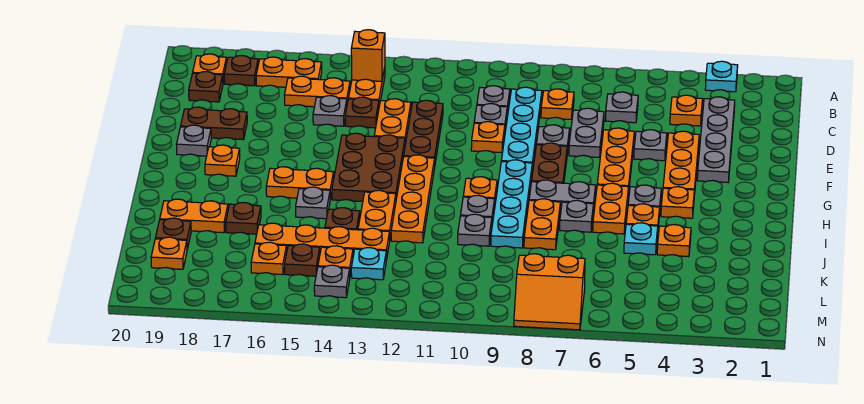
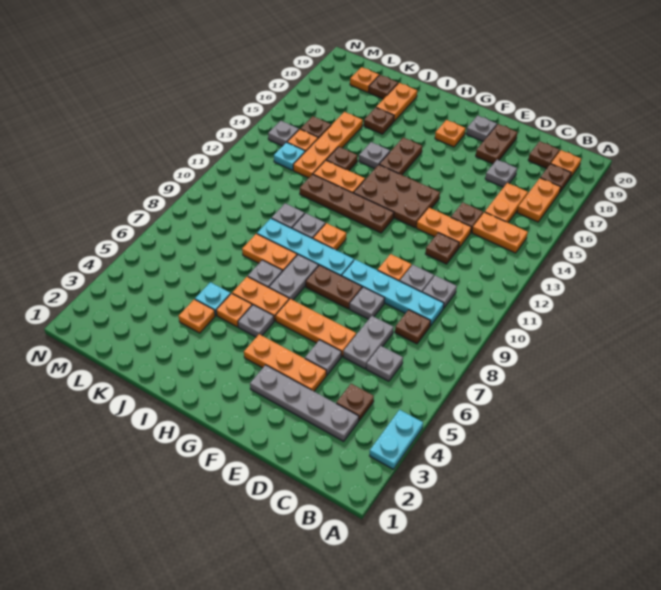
cyan plate A3 level 1 -> cyan plate A3:A4 level 1
orange brick B14 level 2 -> none
orange plate C4 level 1 -> brown plate C4 level 1
orange plate C8 level 1 -> brown plate C8 level 1
grey plate D7:E7 level 1 -> grey plate D6:D7 level 1
brown plate D12:F12 level 1 -> brown plate D12 level 1
grey plate D15 level 1 -> grey plate D17 level 1
orange plate G12:J12 level 1 -> brown plate G12:J12 level 1
orange plate H4 level 1 -> none
orange plate H15:H16 level 1 -> brown plate H15:H16 level 1
orange plate L16 level 1 -> none
orange slope M7:N8 level 1 top M -> none

